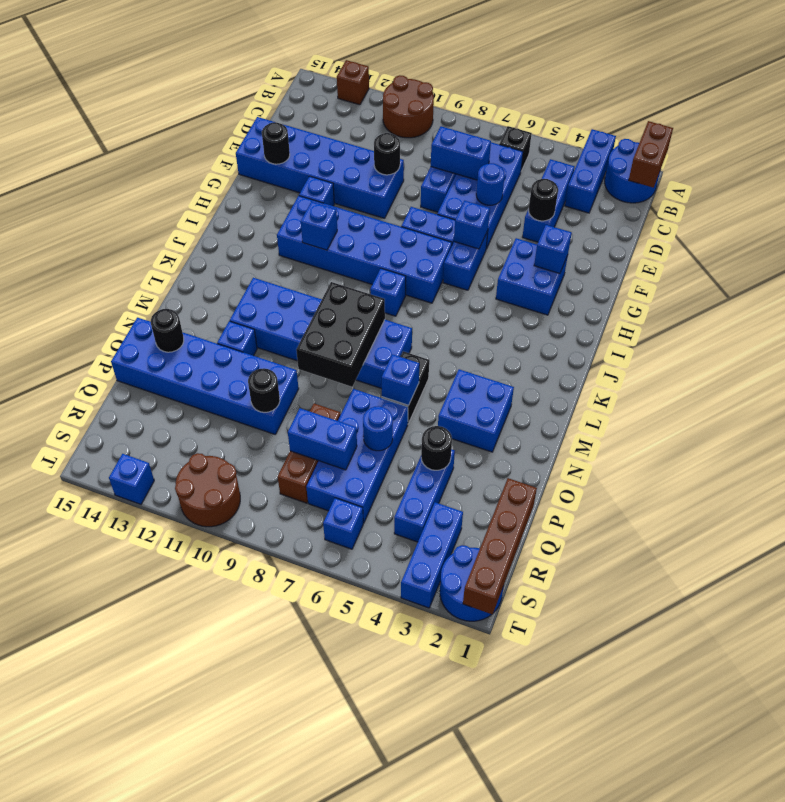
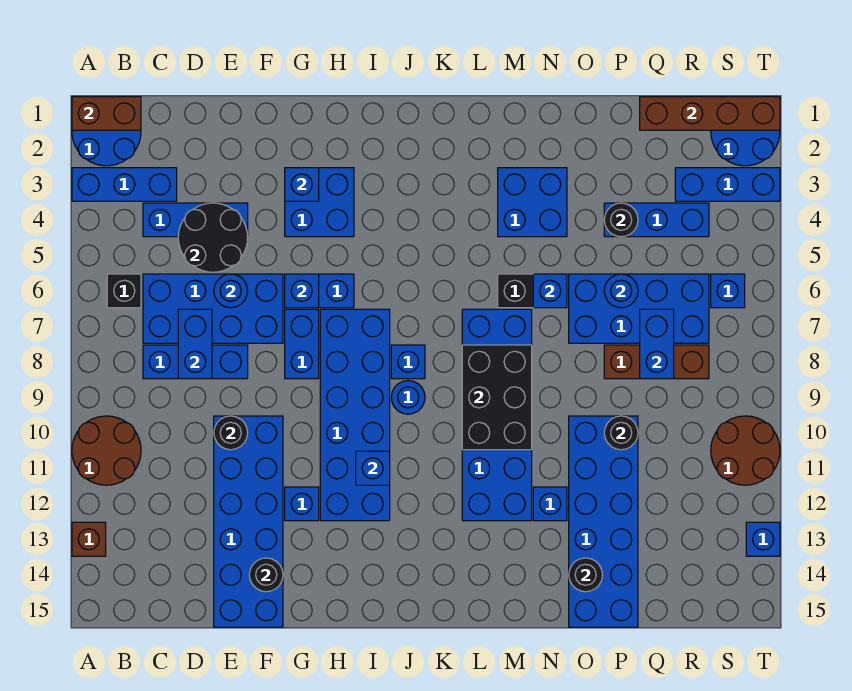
black round brick E4 level 2 -> black round brick D4:E5 level 2
none -> blue round brick J9 level 1
black brick L8:N9 level 2 -> black brick L8:M10 level 2

